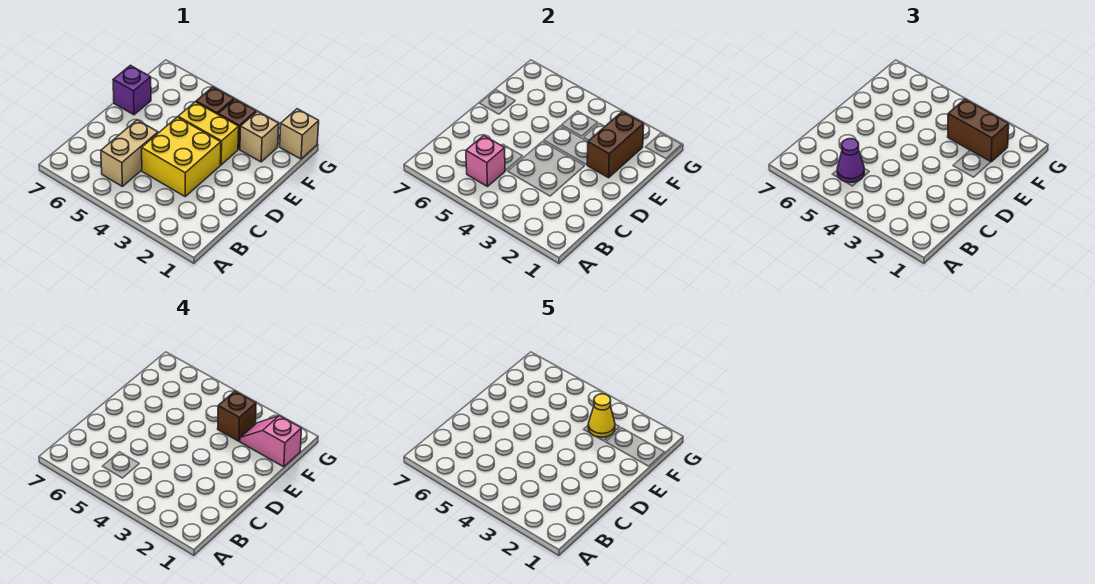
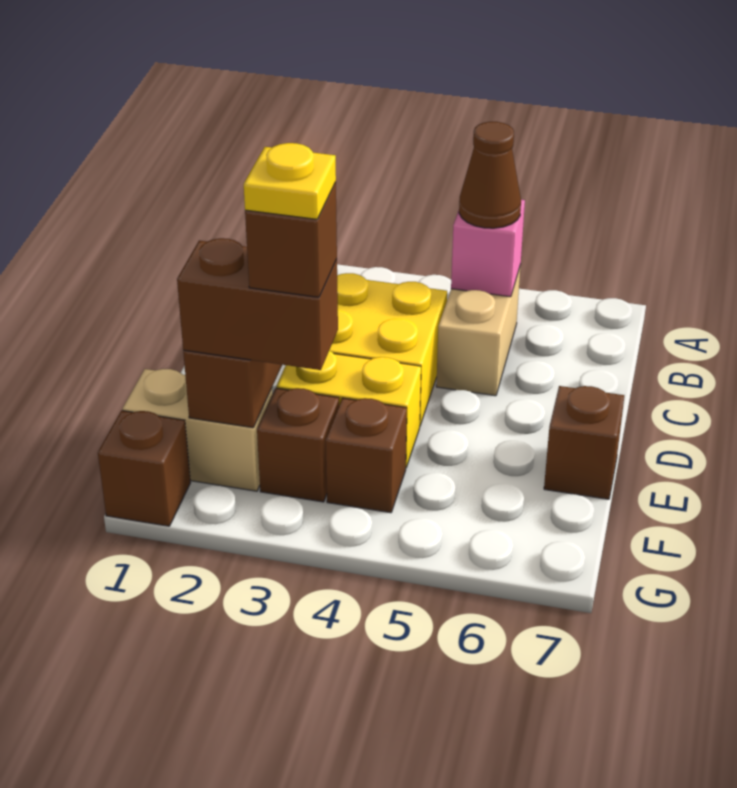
purple cone B5 level 3 -> brown cone B5 level 3
purple brick E7 level 1 -> brown brick E7 level 1
pink slope F1:F2 level 4 top 1 -> none
tan brick F2 level 1 -> tan brick F1:F2 level 1
yellow cone F3 level 5 -> yellow plate F3 level 5
tan brick G1 level 1 -> brown brick G1 level 1

